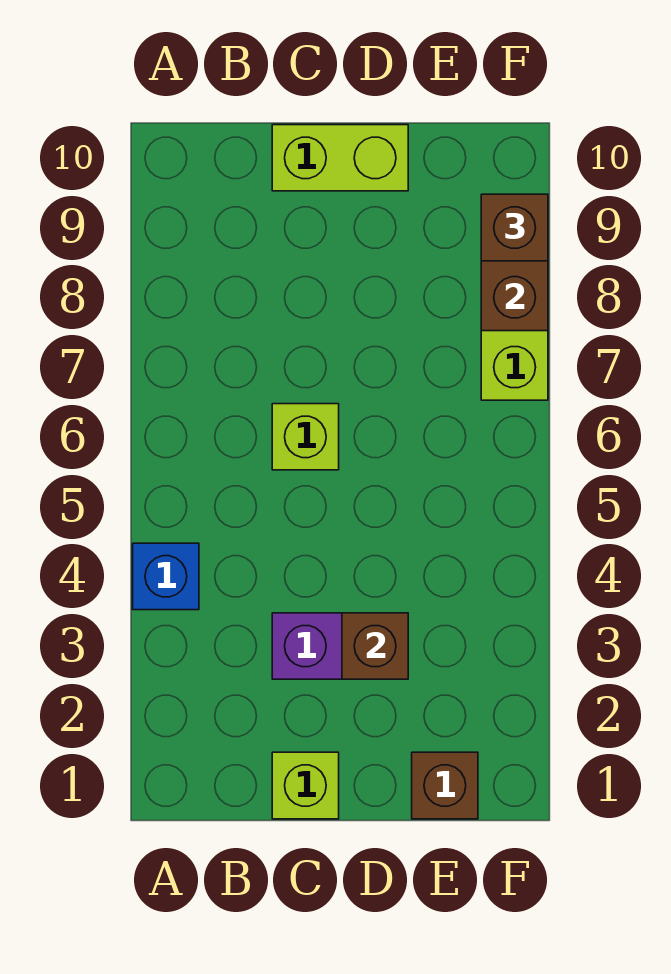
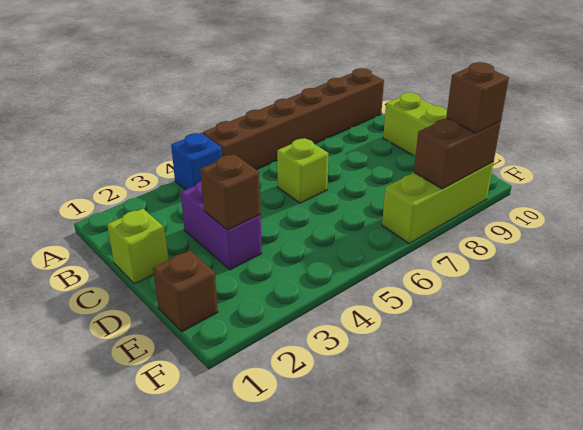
none -> brown brick A5:A10 level 1

